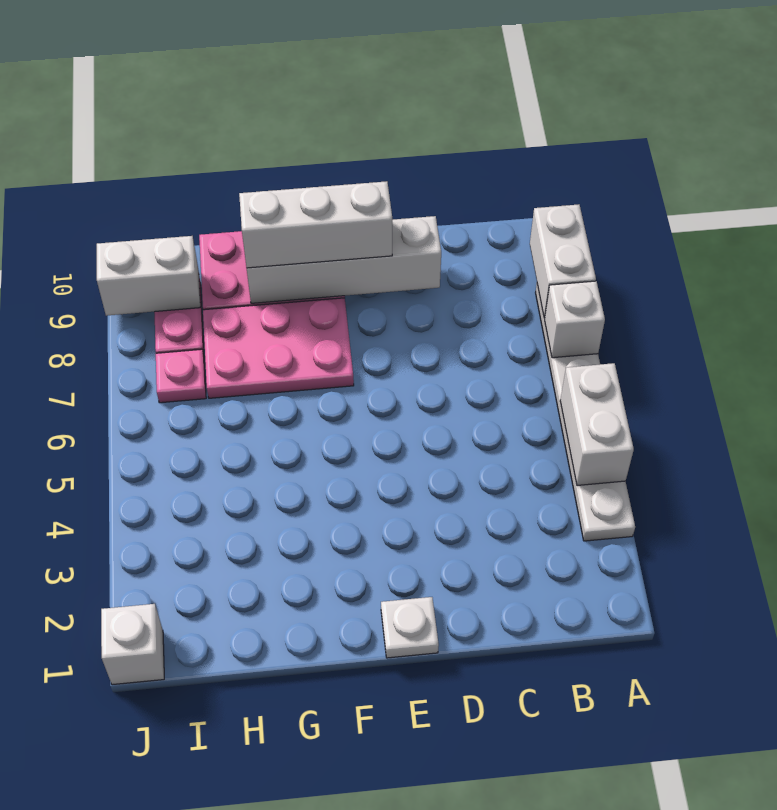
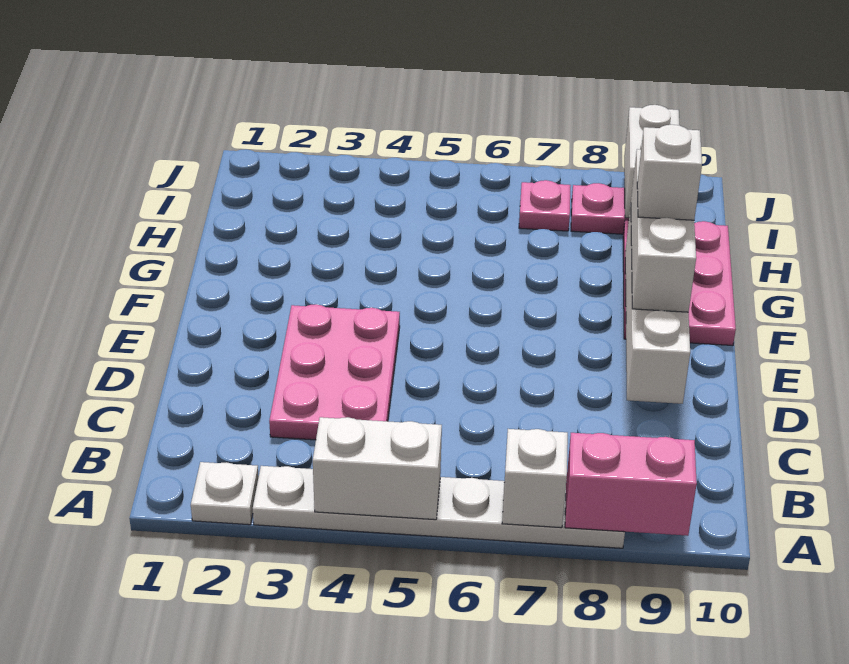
white brick A8:A9 level 2 -> pink brick A8:A9 level 2
white plate E1 level 1 -> white plate A2 level 1
pink plate F7:H8 level 1 -> pink plate C3:E4 level 1
white brick J1 level 1 -> white brick F9 level 4

